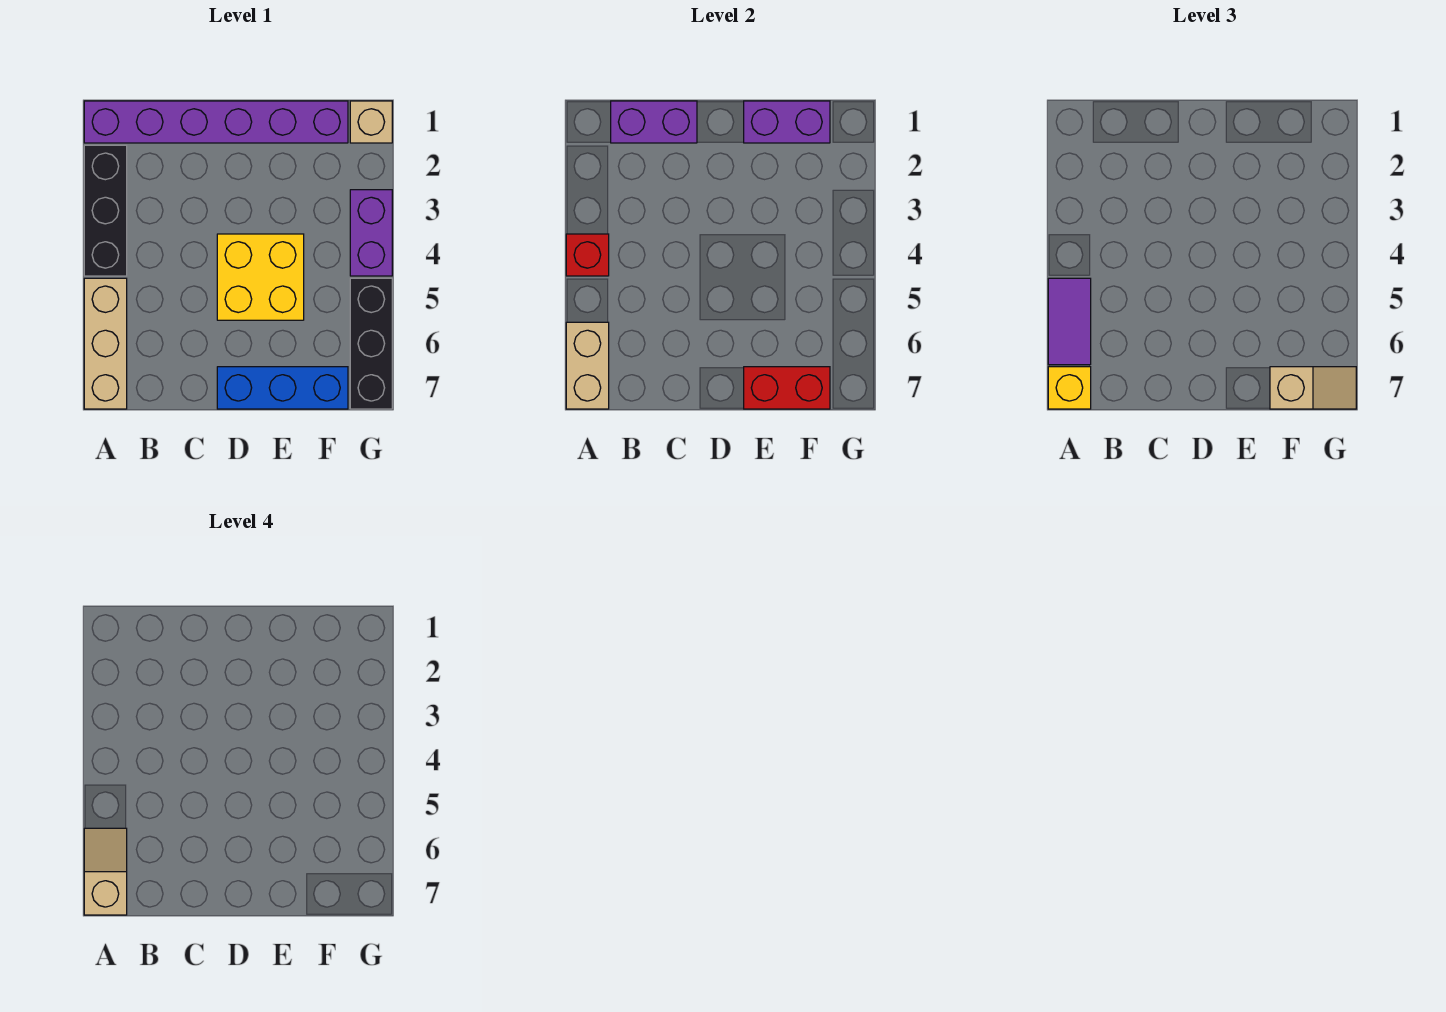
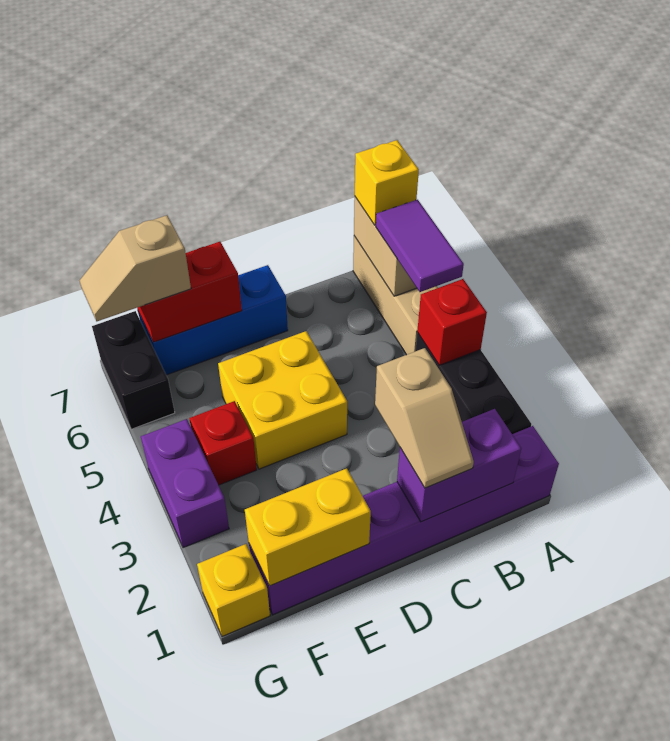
tan slope A6:A7 level 4 top 7 -> tan slope C1:C2 level 3 top 2
purple brick E1:F1 level 2 -> yellow brick E1:F1 level 2
none -> red brick F4 level 1
tan brick G1 level 1 -> yellow brick G1 level 1
black brick G5:G7 level 1 -> black brick G6:G7 level 1

